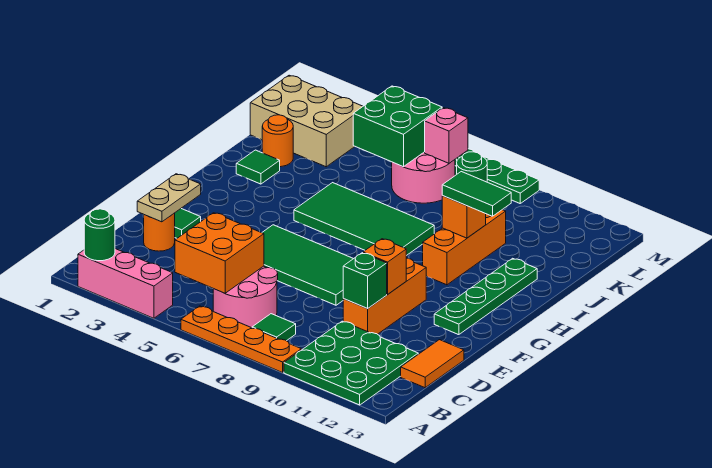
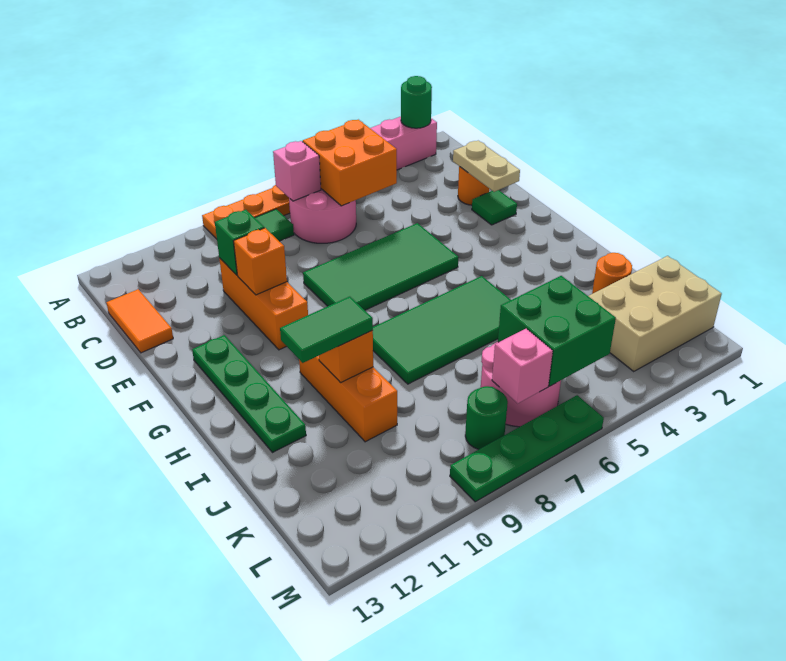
green plate A10:C12 level 1 -> none
none -> pink brick B7 level 2
green tile I2 level 1 -> none

